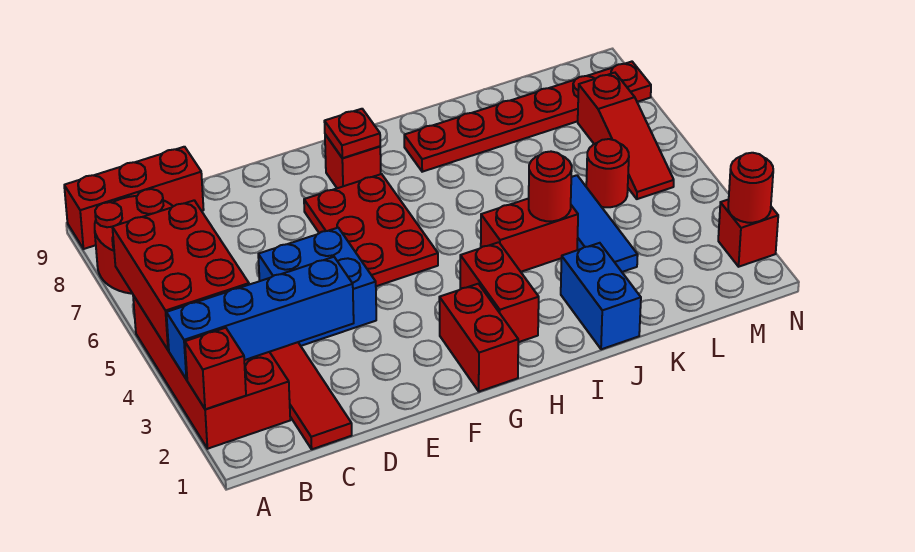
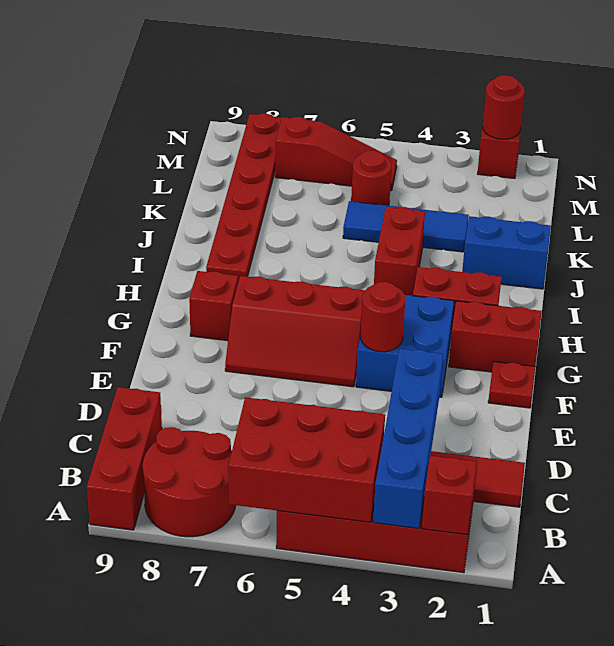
blue brick D4:E5 level 1 -> blue brick F3:G4 level 1
red plate F5:G7 level 1 -> red slope F5:G7 level 1 top G
red plate G8 level 2 -> red plate F1 level 1
red round brick J4 level 2 -> red round brick F4 level 2

